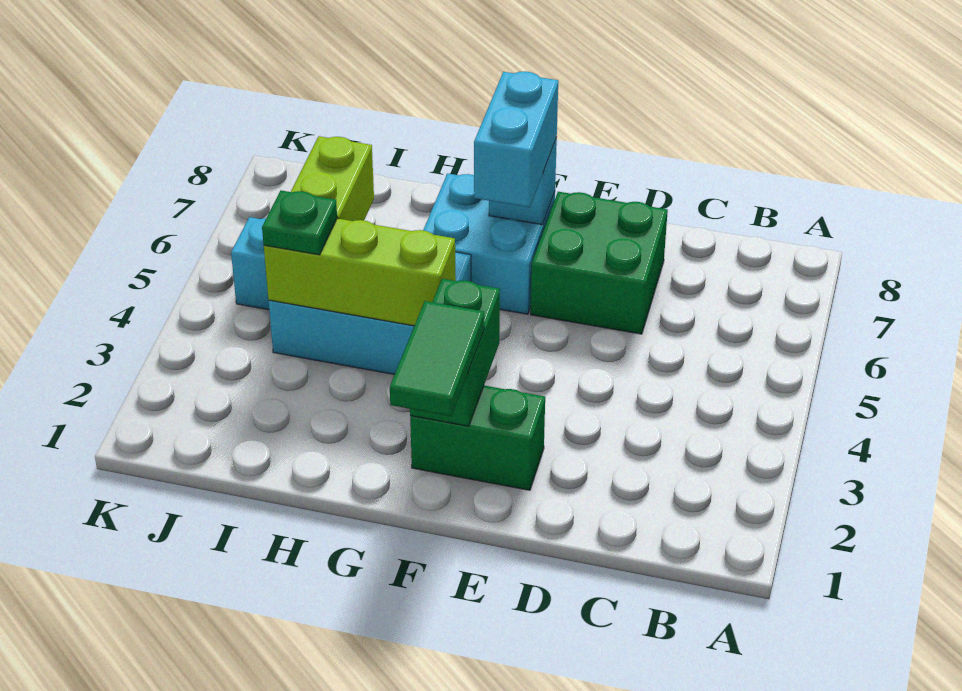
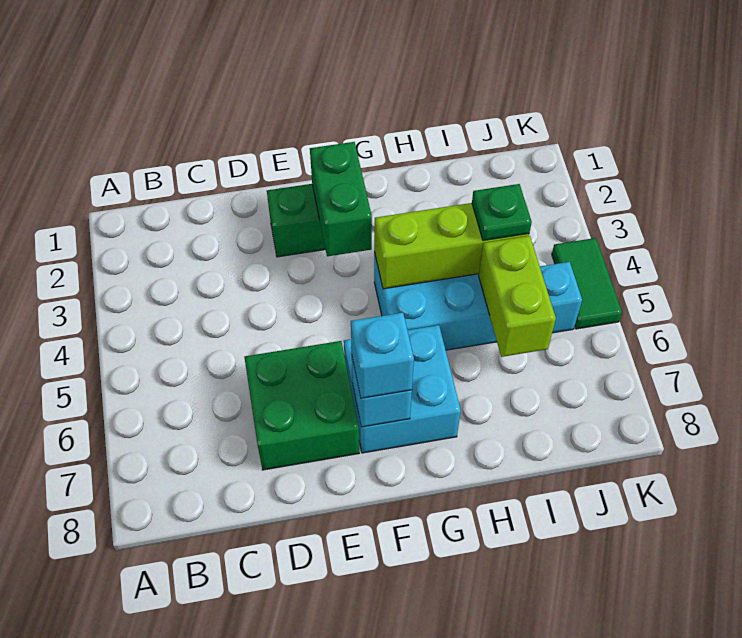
green tile F1:F2 level 3 -> green tile K4:K5 level 1
cyan brick F6:F7 level 3 -> cyan brick F7 level 3

